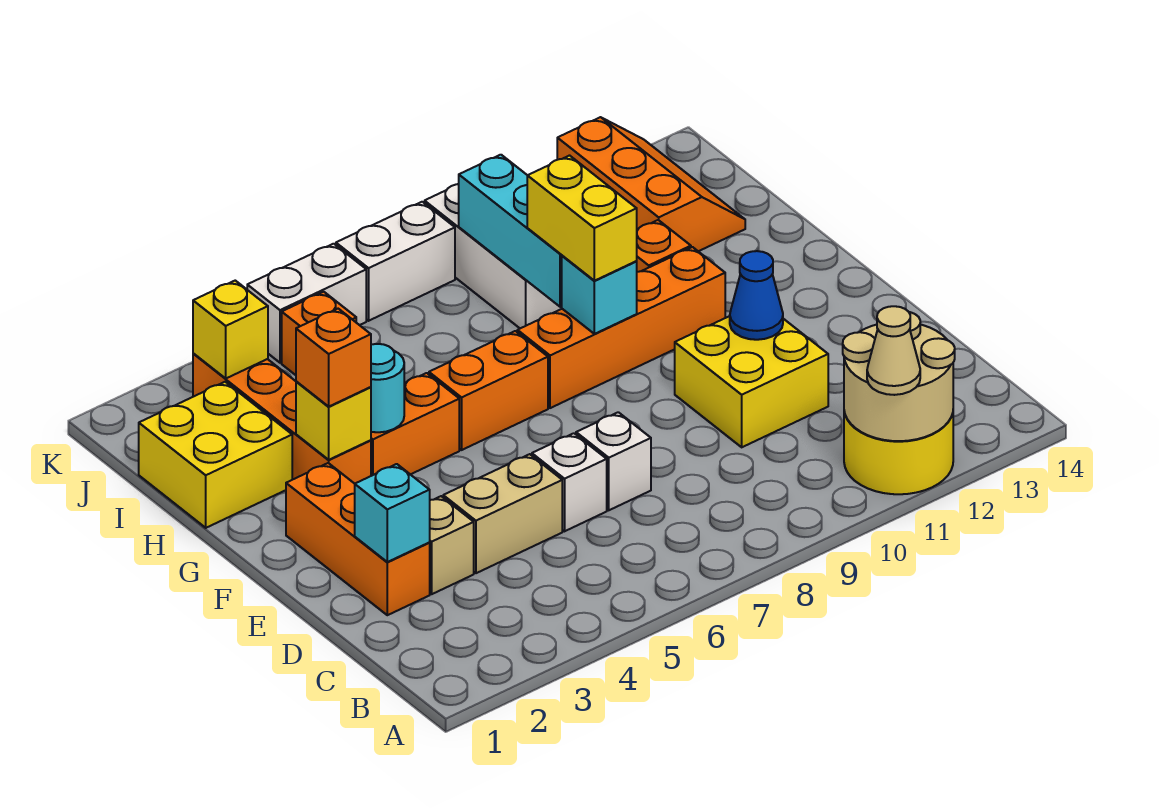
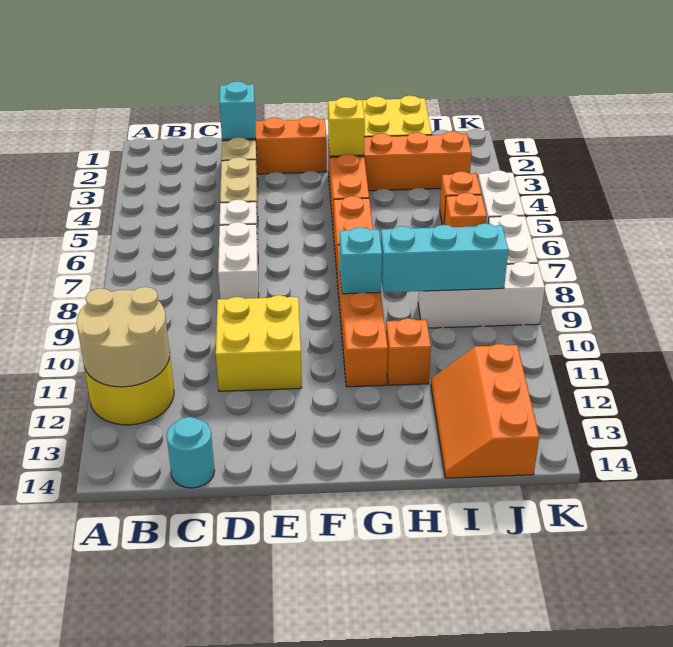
tan cone A11 level 3 -> none
white brick D7 level 1 -> white brick D7:D8 level 1
blue cone E11 level 2 -> none
orange brick G3 level 3 -> orange brick J6 level 1
cyan round brick G4 level 2 -> cyan round brick C14 level 1
yellow brick G9:H9 level 3 -> none
orange slope I12:K13 level 1 top 12 -> orange slope I12:J14 level 1 top J
yellow brick J3 level 2 -> none

